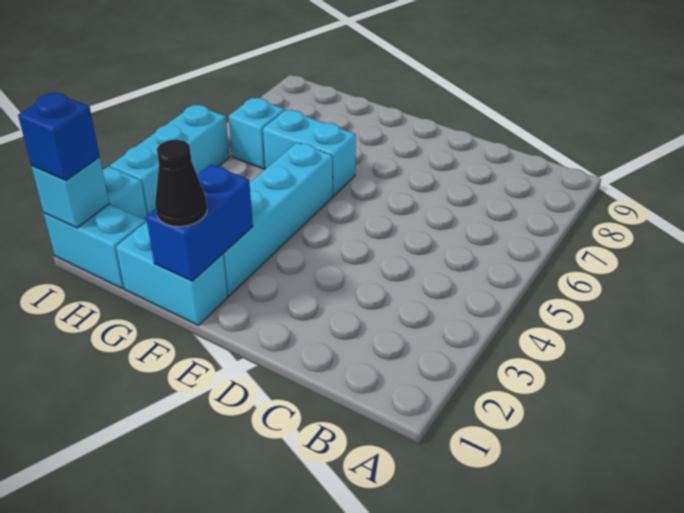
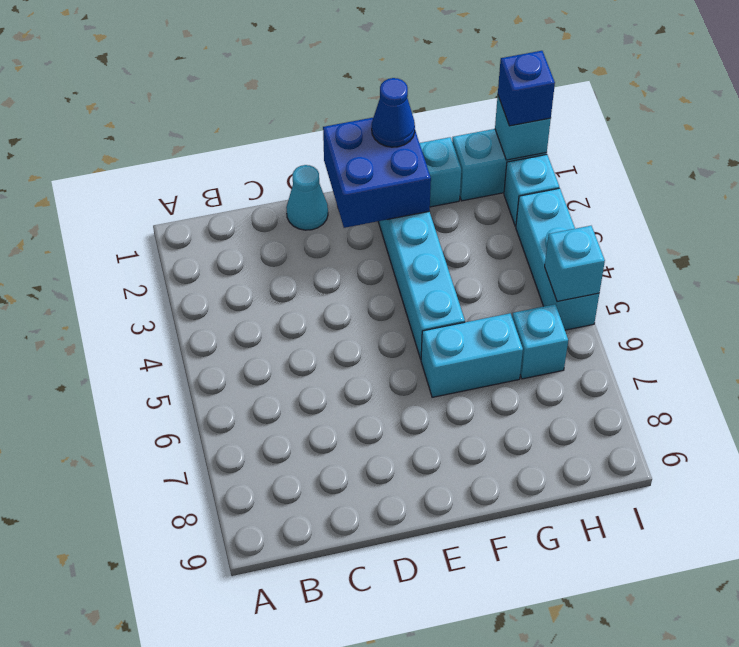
none -> cyan cone D1 level 1
blue brick F1:F2 level 2 -> blue brick E1:F2 level 2
black cone F1 level 3 -> blue cone F1 level 3
none -> cyan brick I5 level 2

